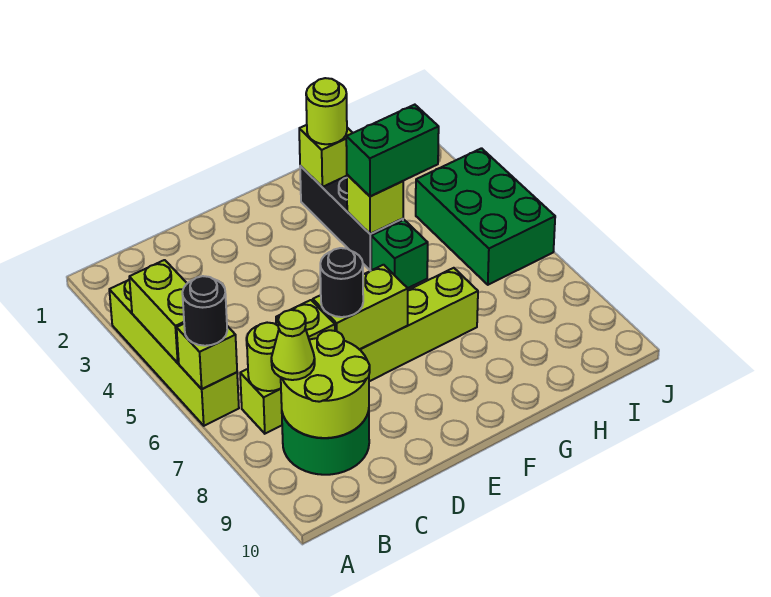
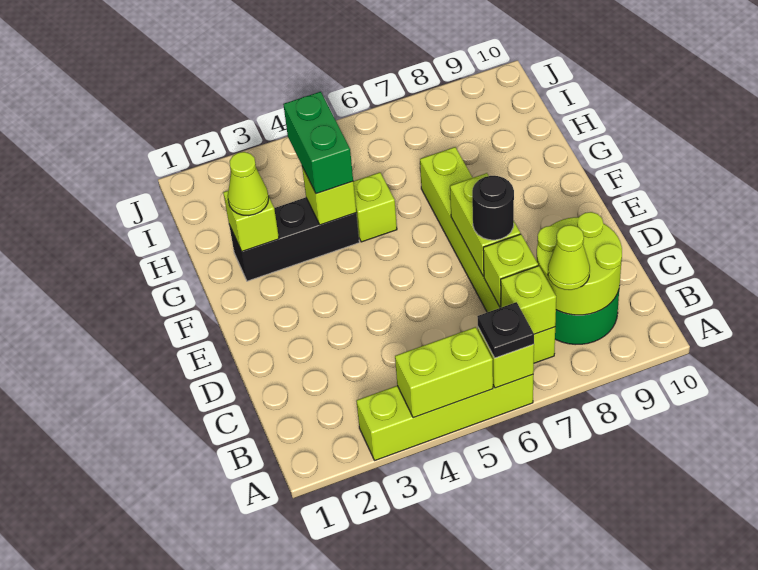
black round brick A6 level 3 -> black plate A6 level 3
lime round brick B7 level 2 -> lime brick B7 level 2
lime round brick G2 level 3 -> lime cone G2 level 3
green brick G5 level 1 -> lime brick G5 level 1
green brick I4:J6 level 1 -> none

